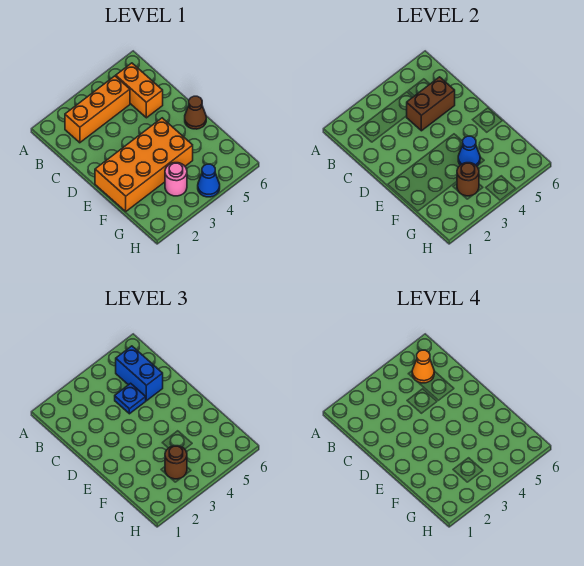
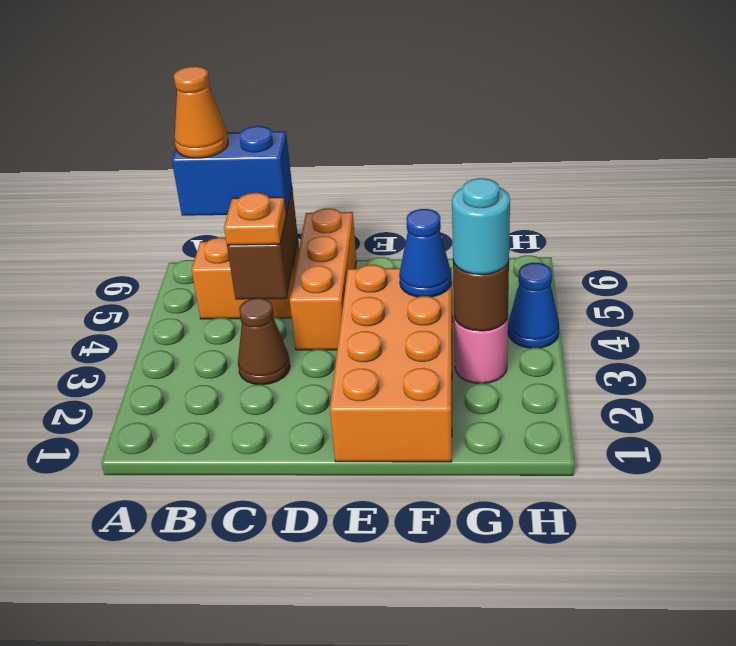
orange brick B2:B4 level 1 -> orange brick D4:D6 level 1
blue plate C4 level 3 -> orange plate C4 level 3
brown cone E6 level 1 -> brown cone C3 level 1
brown round brick G3 level 3 -> cyan round brick G3 level 3

